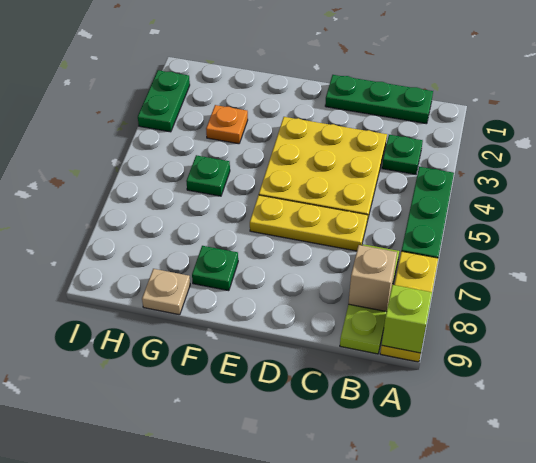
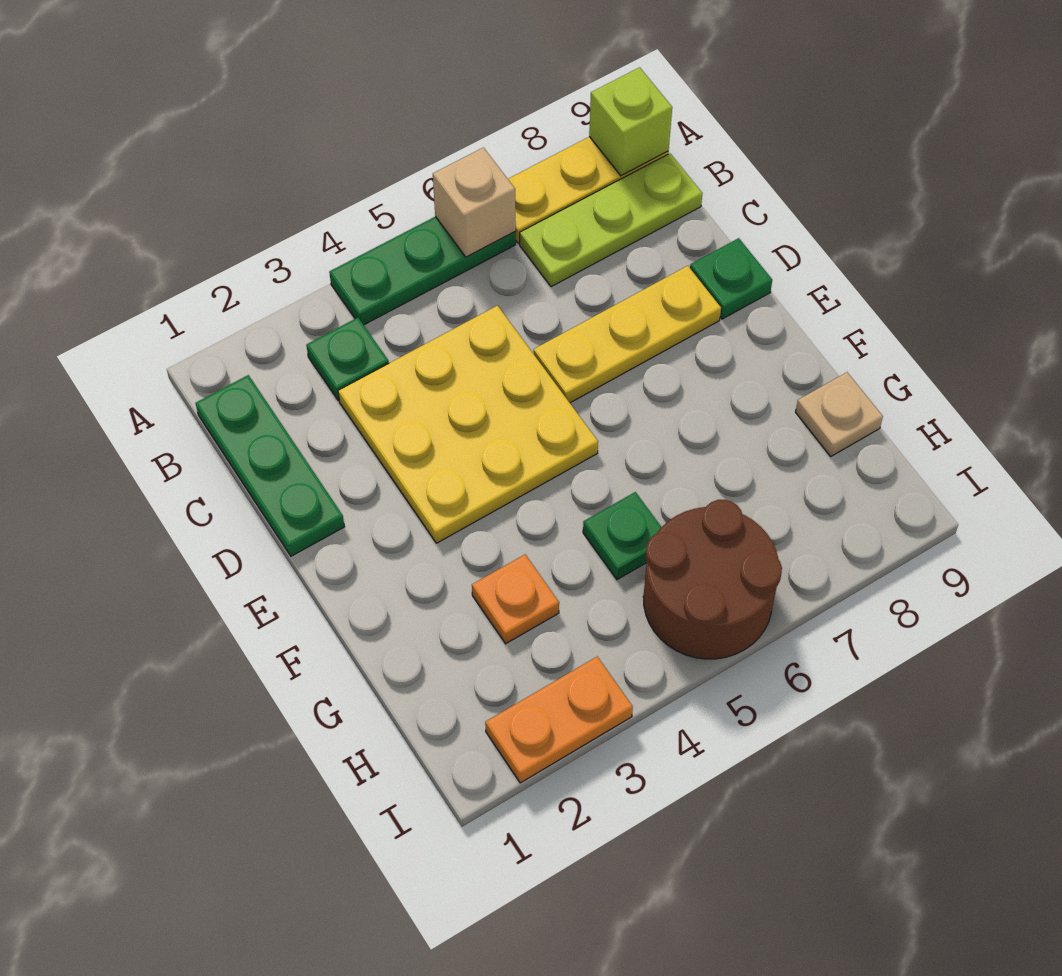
tan brick B8 level 2 -> tan brick A6 level 2
yellow plate C6:E6 level 1 -> yellow plate D6:D8 level 1
green plate F8 level 1 -> green plate D9 level 1
none -> brown round brick H5:I6 level 1
green plate I2:I3 level 1 -> orange plate I2:I3 level 1

